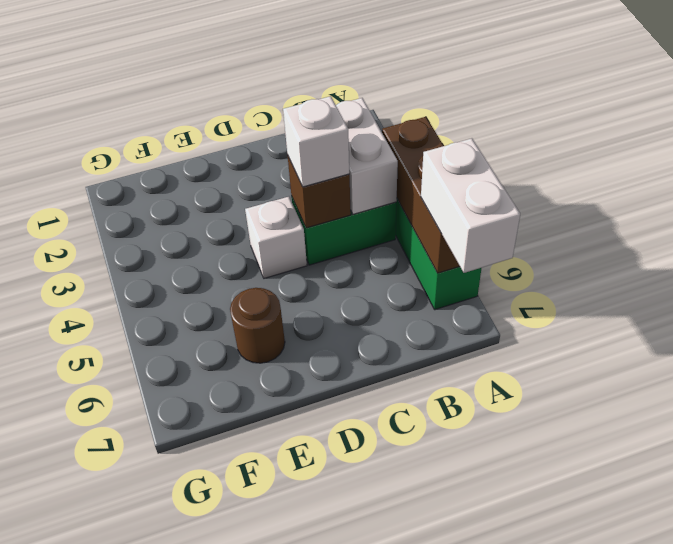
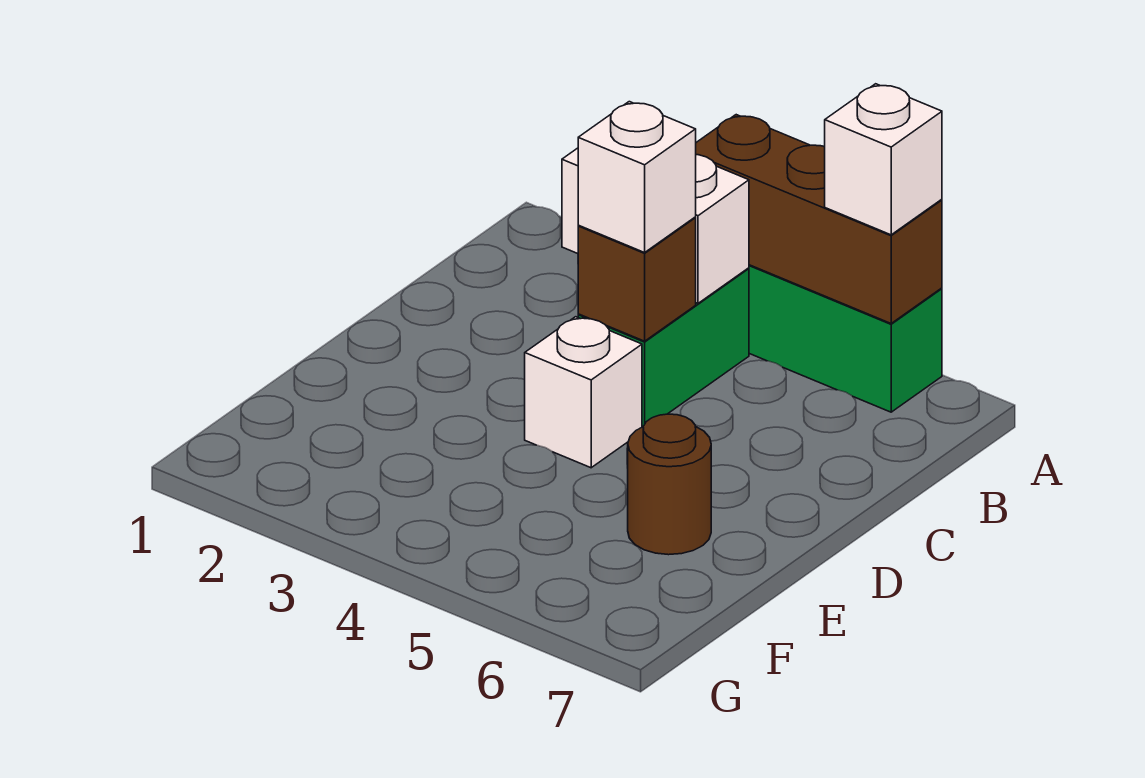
white brick A6:A7 level 3 -> white brick A6 level 3

